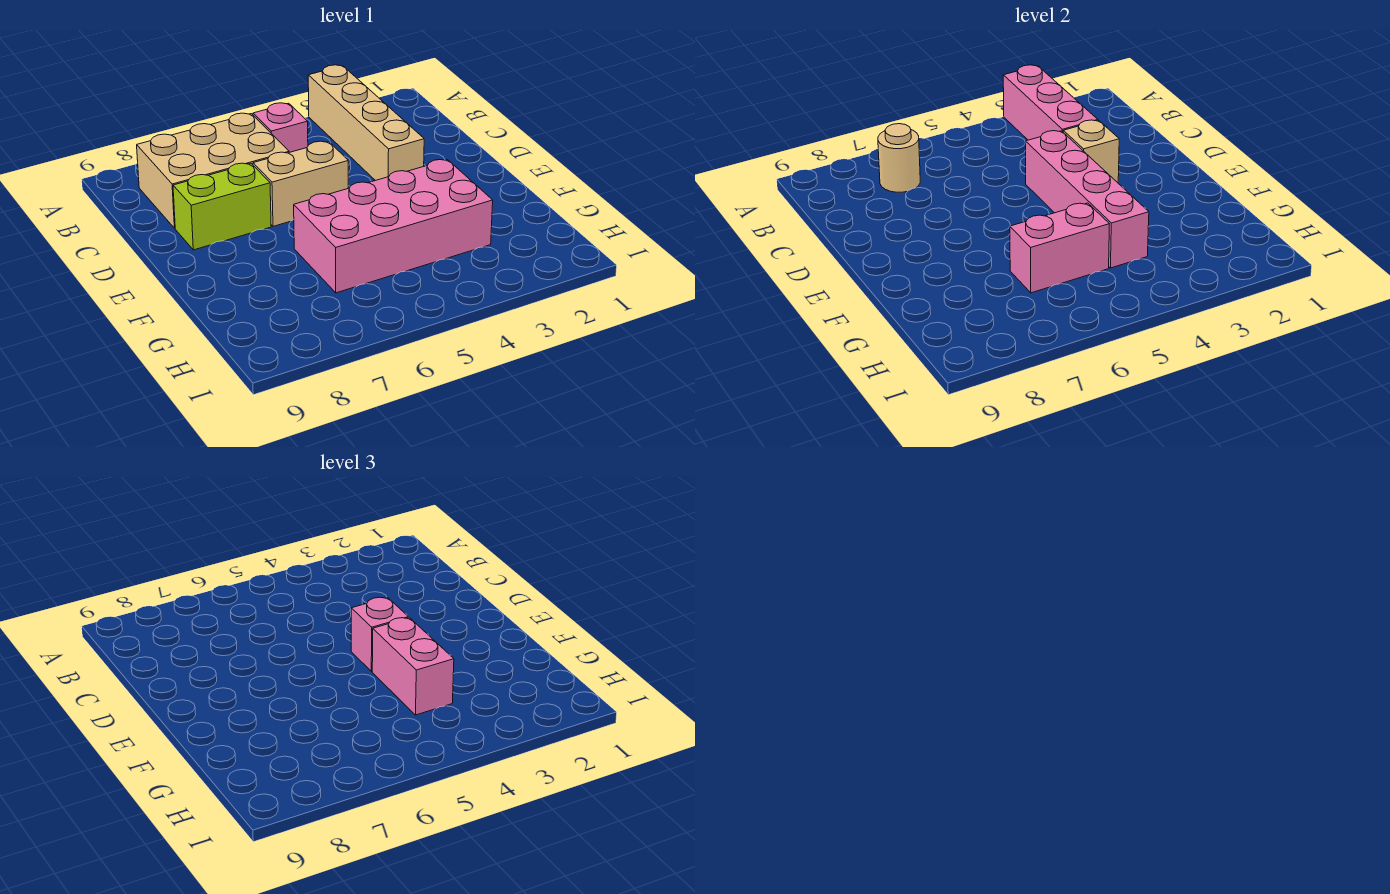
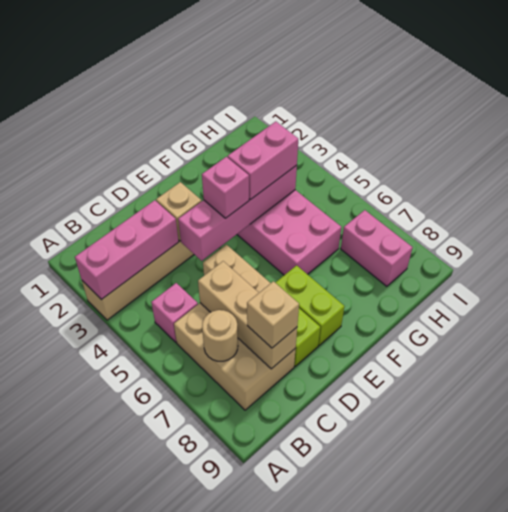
none -> tan brick C6:C8 level 2
none -> tan brick C8 level 3
none -> lime brick E7:E8 level 1
pink brick G5:G6 level 2 -> pink brick H7:H8 level 1

